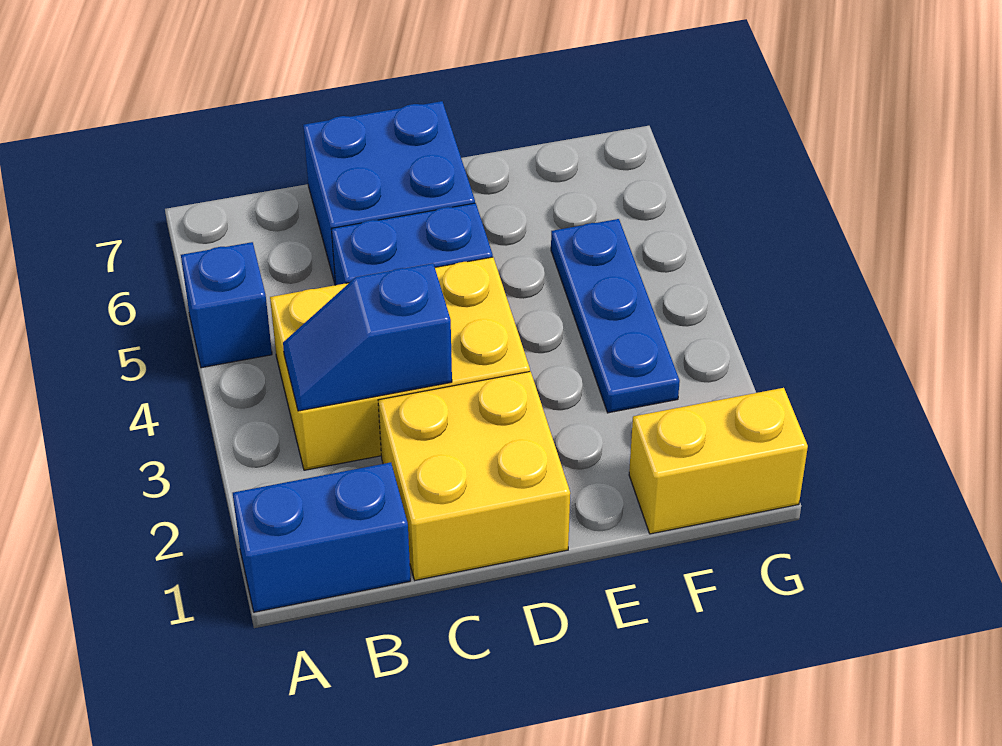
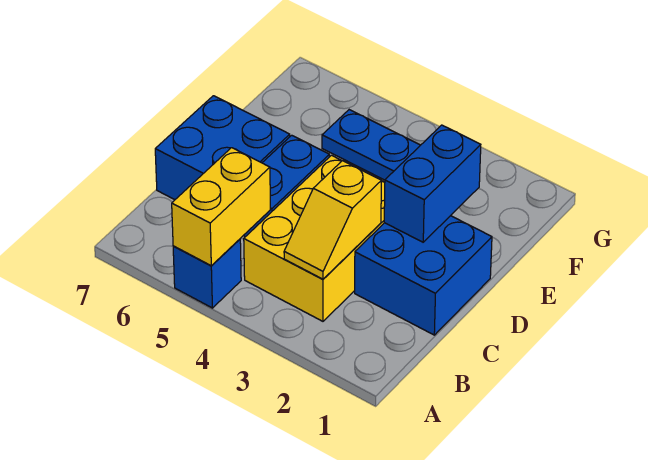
blue brick A1:B1 level 1 -> blue brick D2:E2 level 2
blue slope B3:C3 level 2 top C -> yellow slope B3:C3 level 2 top C
yellow brick C1:D2 level 1 -> blue brick C1:D2 level 1
yellow brick F1:G1 level 1 -> yellow brick A5:B5 level 2

